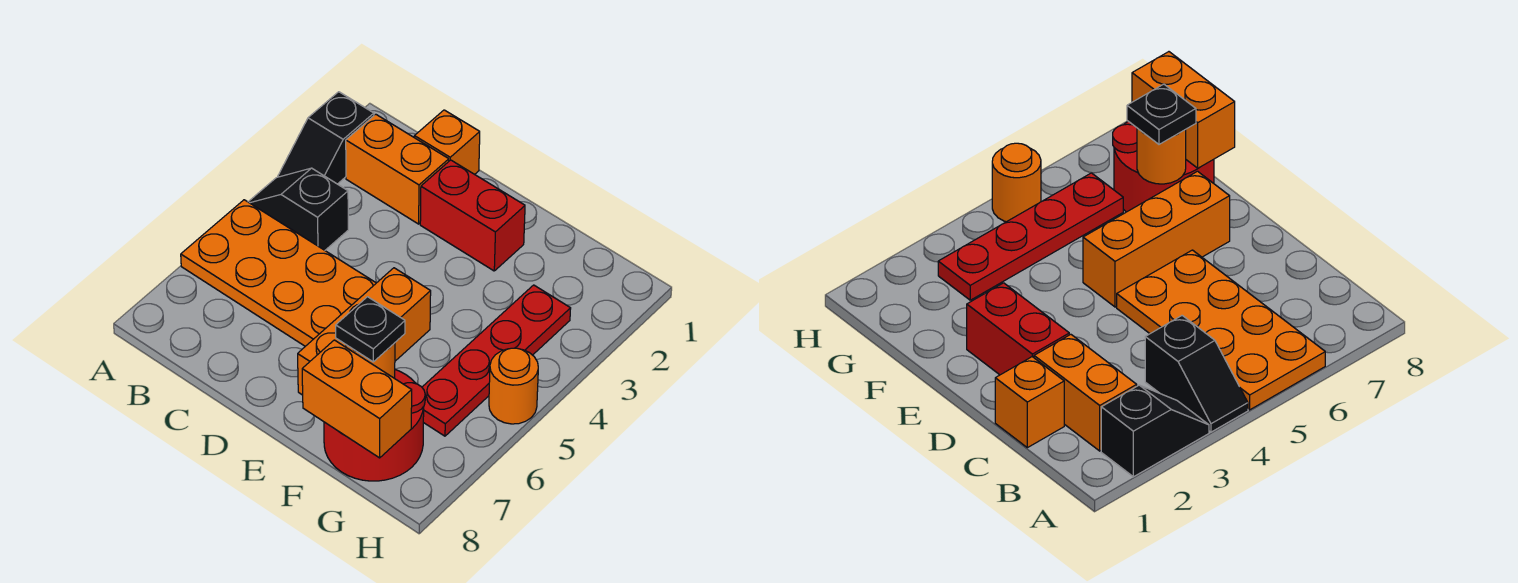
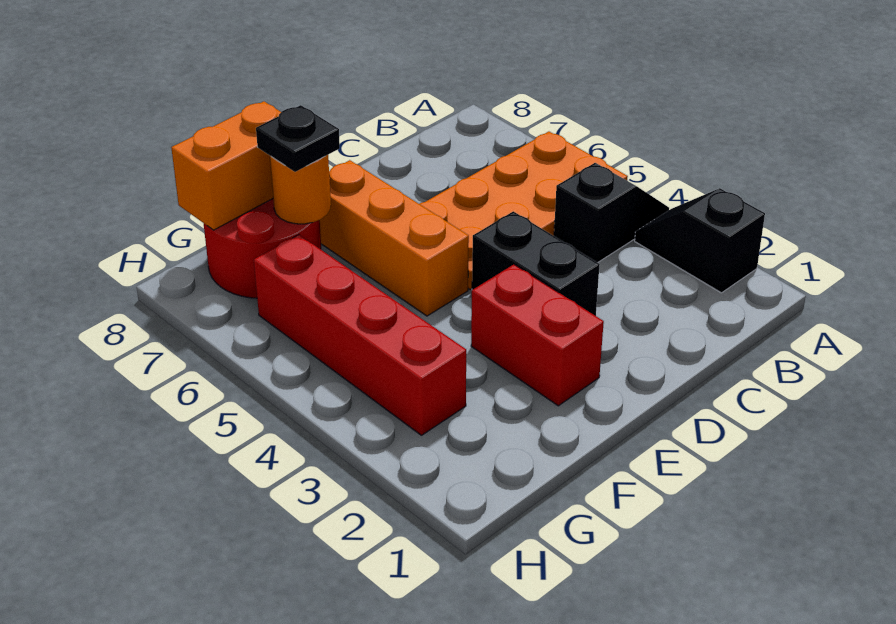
orange brick B2:C2 level 1 -> none
orange brick C1 level 1 -> none
red brick D2:E2 level 1 -> red brick E2:E3 level 1
none -> black brick D3:D4 level 1
red plate G3:G6 level 1 -> red brick G3:G6 level 1
orange round brick H5 level 1 -> none

